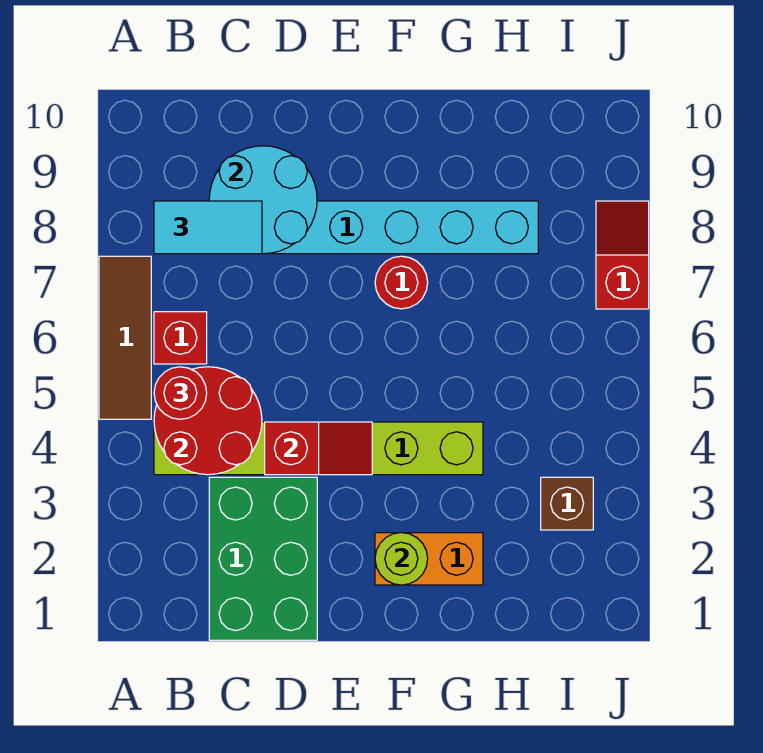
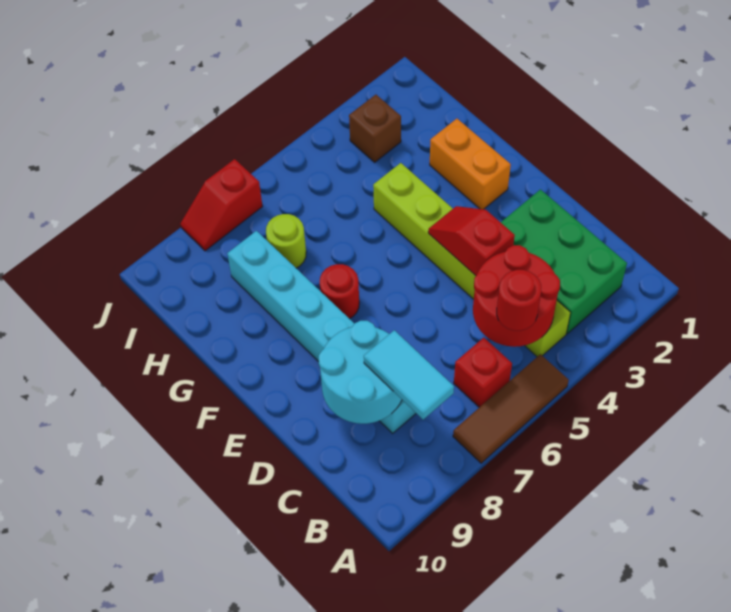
green brick C1:D3 level 1 -> green brick B2:D3 level 1
lime round brick F2 level 2 -> lime round brick H7 level 1

